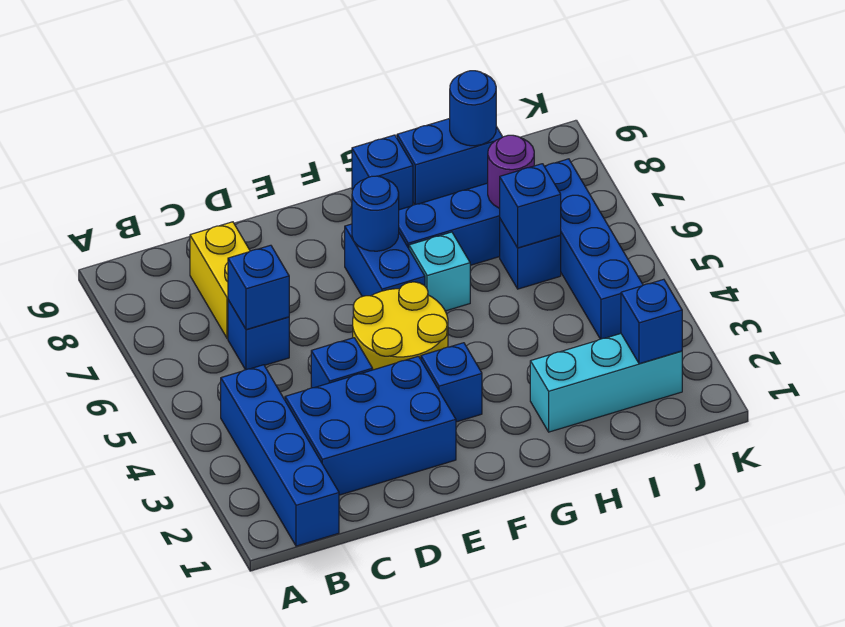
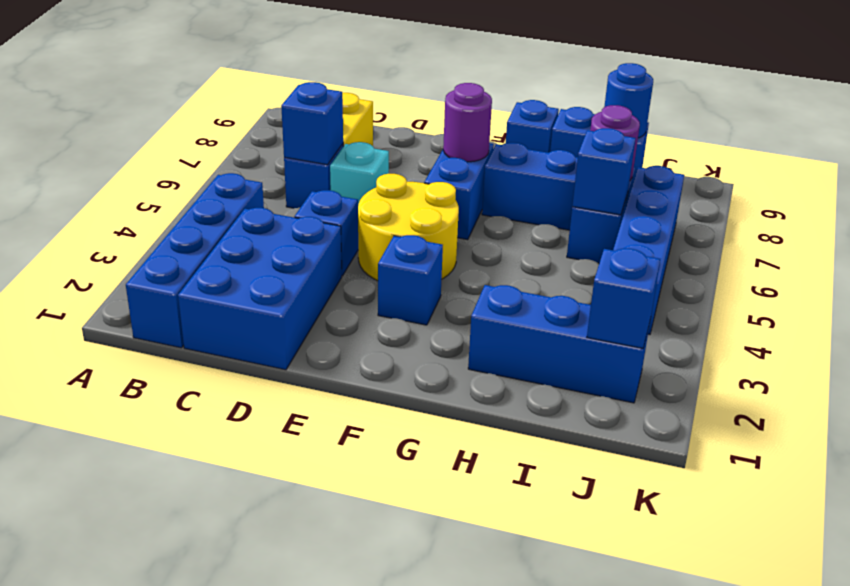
blue brick C2:E3 level 1 -> blue brick C1:D3 level 1
blue round brick F7 level 2 -> purple round brick F7 level 2
cyan brick G6 level 1 -> cyan brick D6 level 1
cyan brick H2:J2 level 1 -> blue brick H2:J2 level 1

